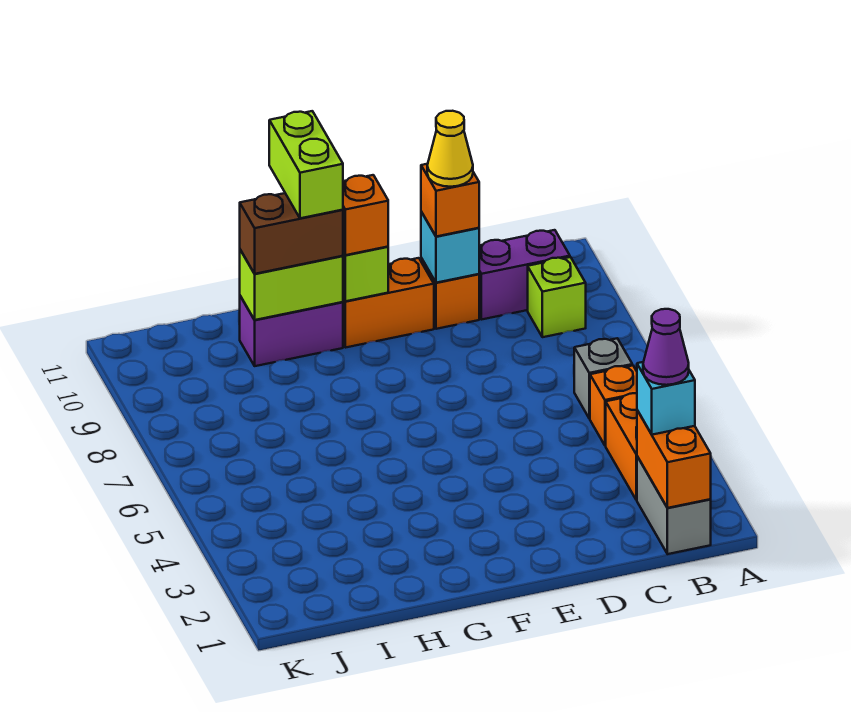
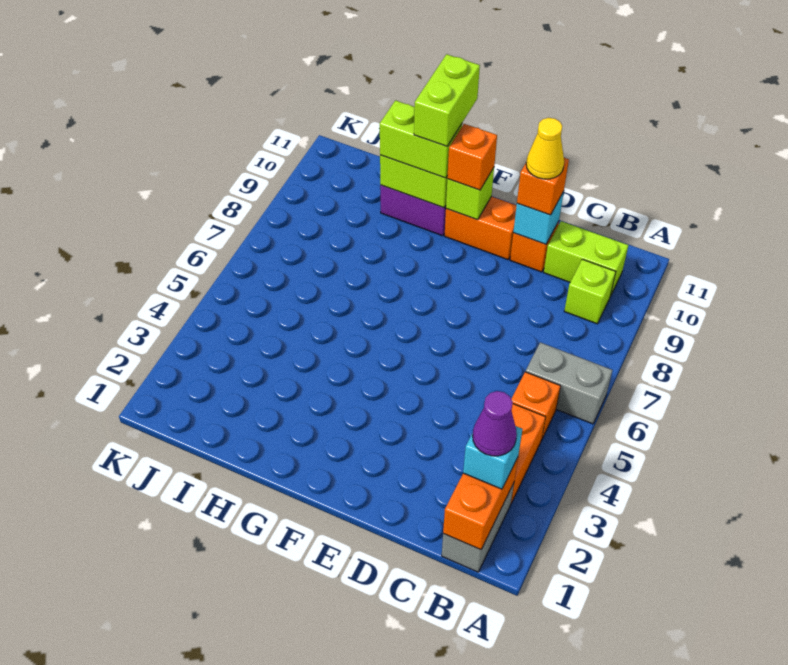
grey brick B6 level 1 -> grey brick A6:B6 level 1
purple brick B10:C10 level 1 -> lime brick B10:C10 level 1
brown brick G10:H10 level 3 -> lime brick G10:H10 level 3

